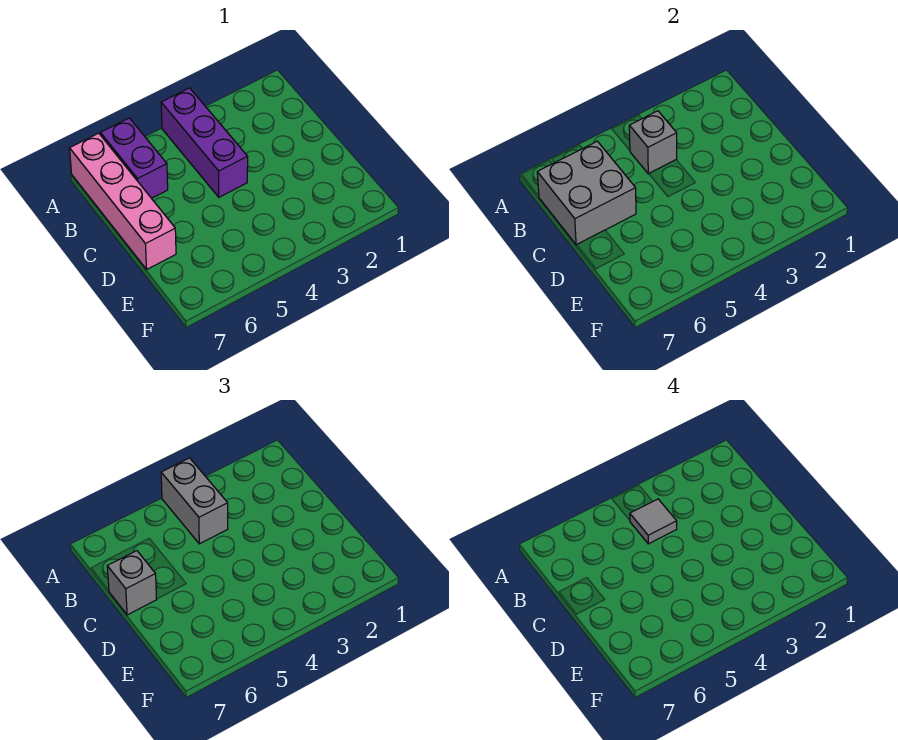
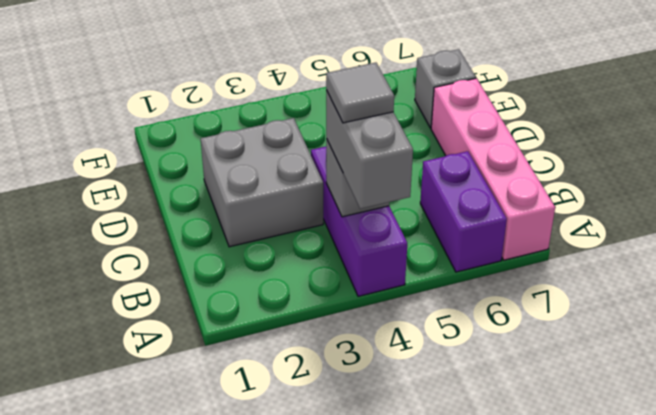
grey brick B6:C7 level 2 -> grey brick C2:D3 level 1
grey brick C7 level 3 -> grey brick E7 level 1

